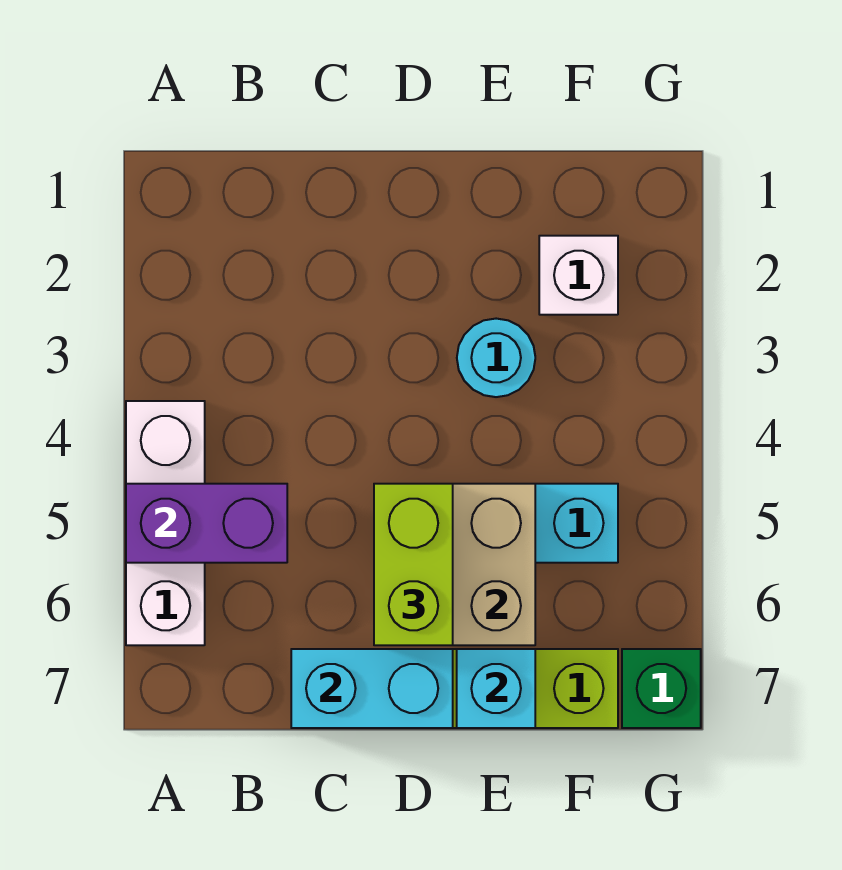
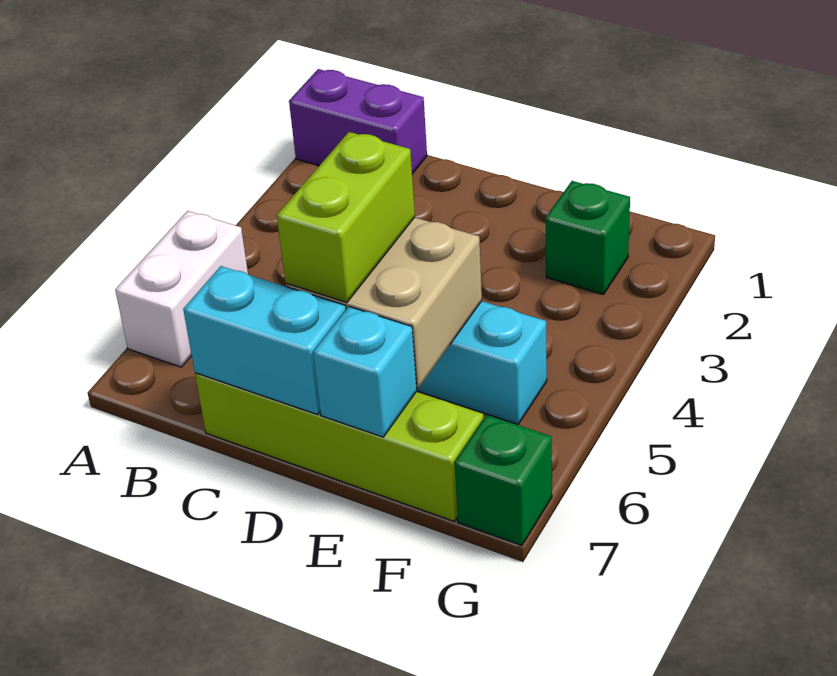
white brick A4:A6 level 1 -> white brick A5:A6 level 1
purple brick A5:B5 level 2 -> purple brick A1:B1 level 1
cyan round brick E3 level 1 -> none
white brick F2 level 1 -> green brick F2 level 1

